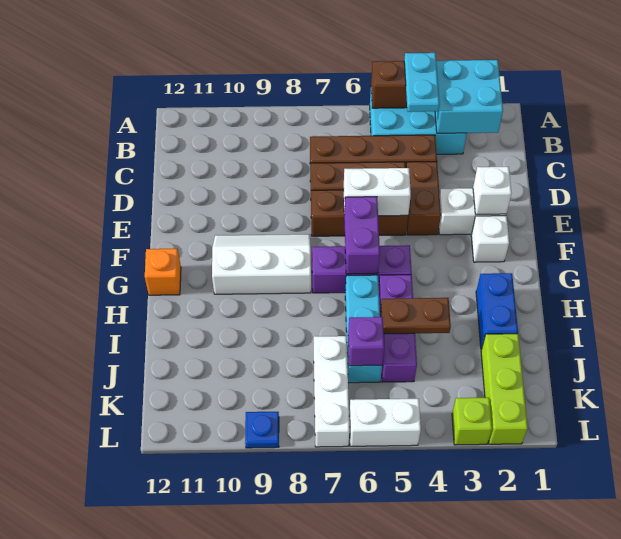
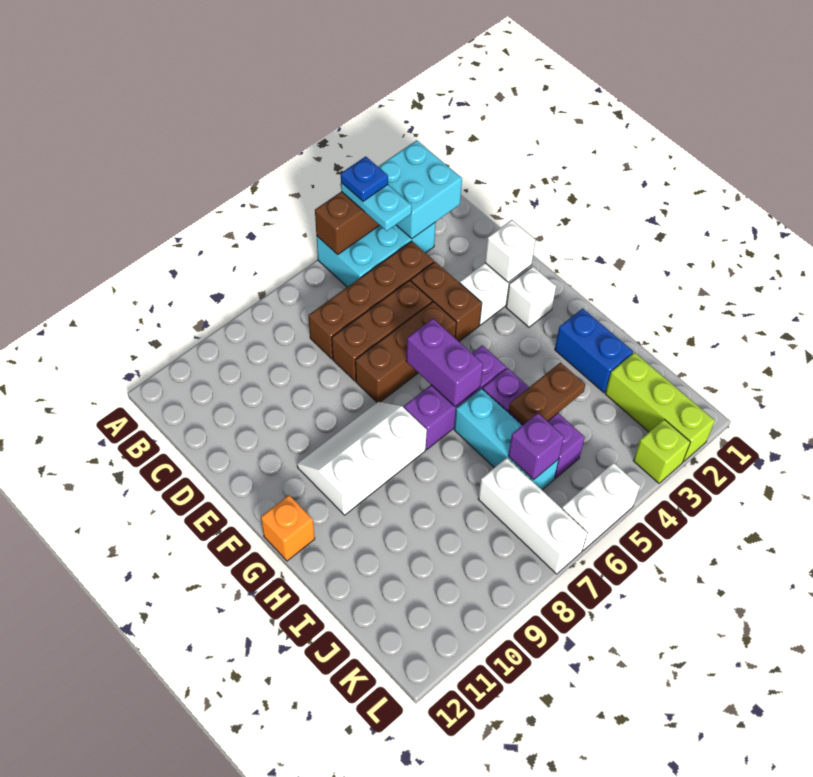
white brick E5:E6 level 2 -> none
blue plate L9 level 1 -> blue plate A4 level 4

